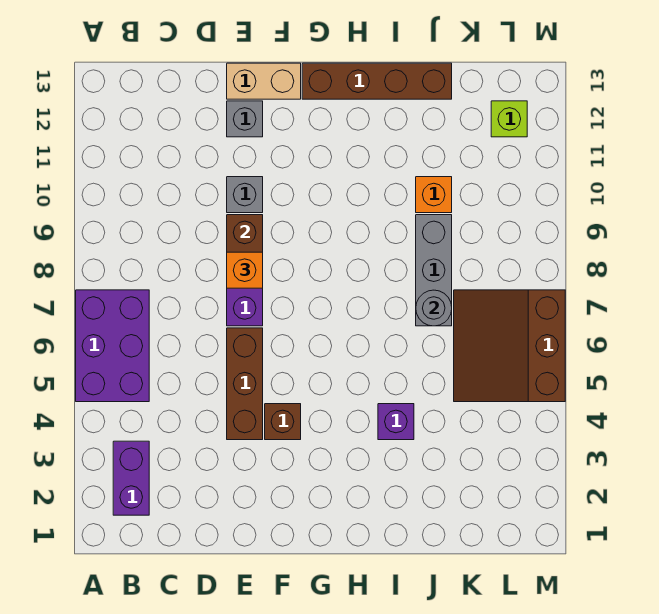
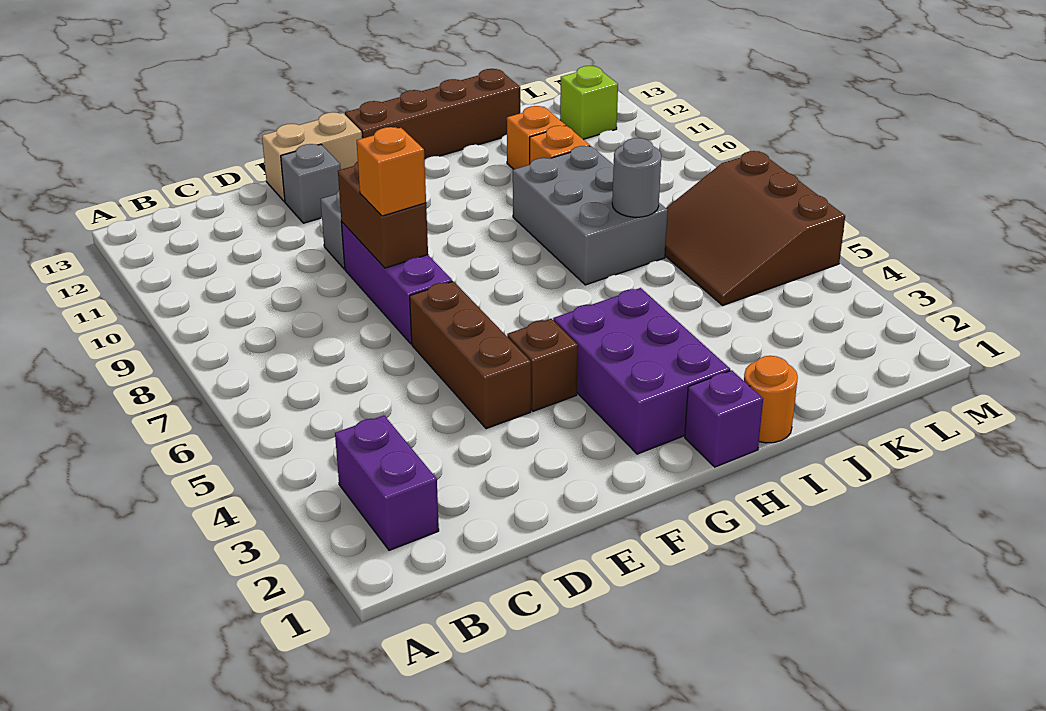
purple brick A5:B7 level 1 -> purple brick G2:H4 level 1
none -> orange round brick I1 level 1
purple brick I4 level 1 -> purple brick H1 level 1
grey brick J7:J9 level 1 -> grey brick I7:J9 level 1
none -> orange brick J11 level 1

